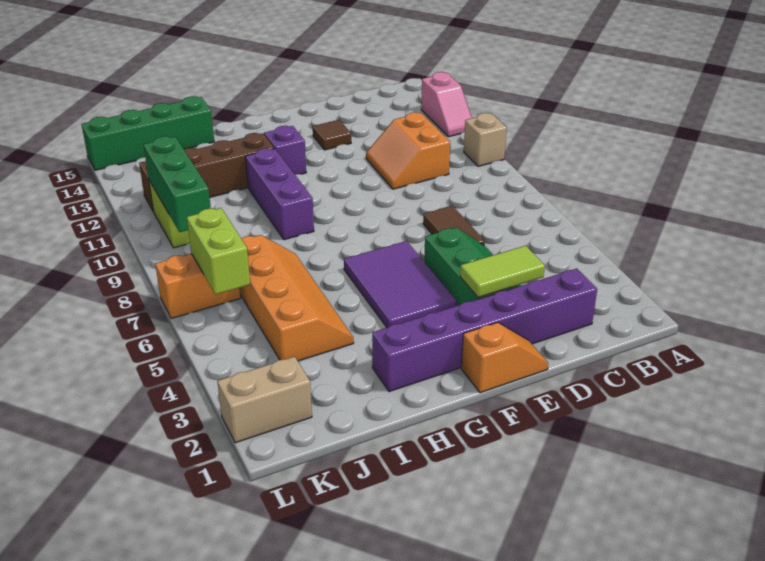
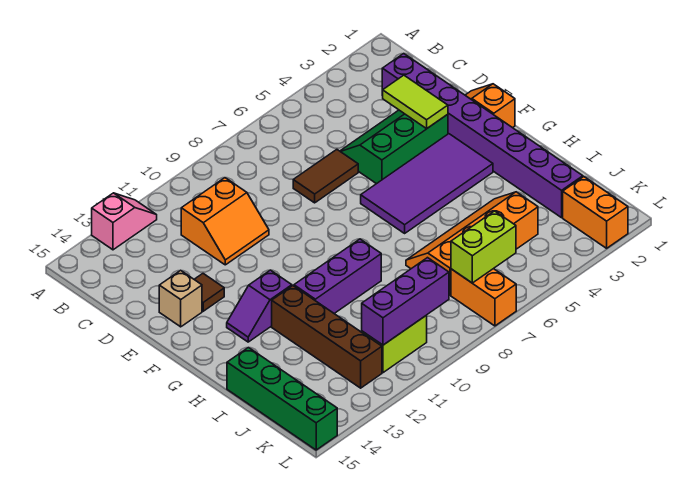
tan brick A10 level 1 -> tan brick E14 level 1
purple brick C2:H2 level 1 -> purple brick C2:J2 level 1
purple tile F4:G6 level 1 -> purple tile F3:G6 level 1
tan brick K2:L2 level 1 -> orange brick K2:L2 level 1
green brick K9:K11 level 2 -> purple brick K9:K11 level 2

